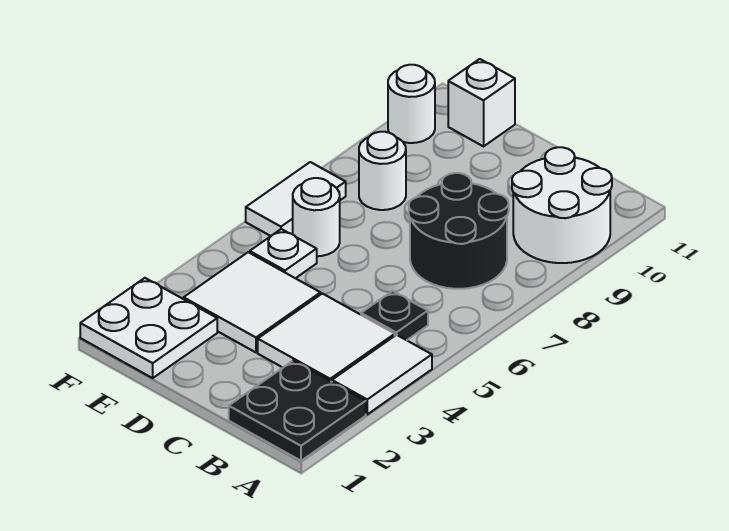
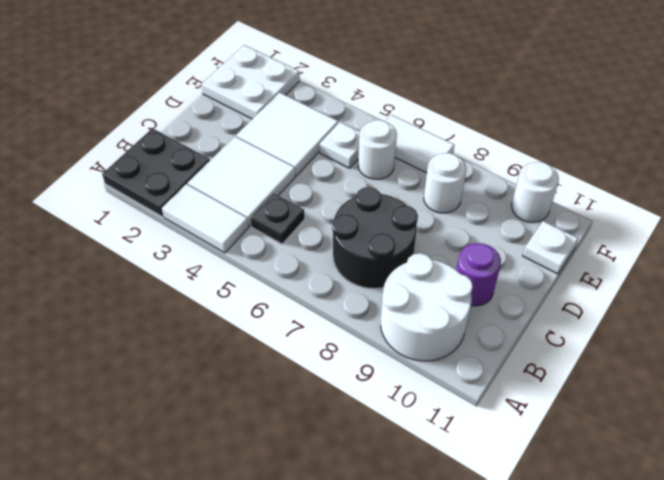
none -> purple round brick C10 level 1
white brick E11 level 1 -> white plate E11 level 1

